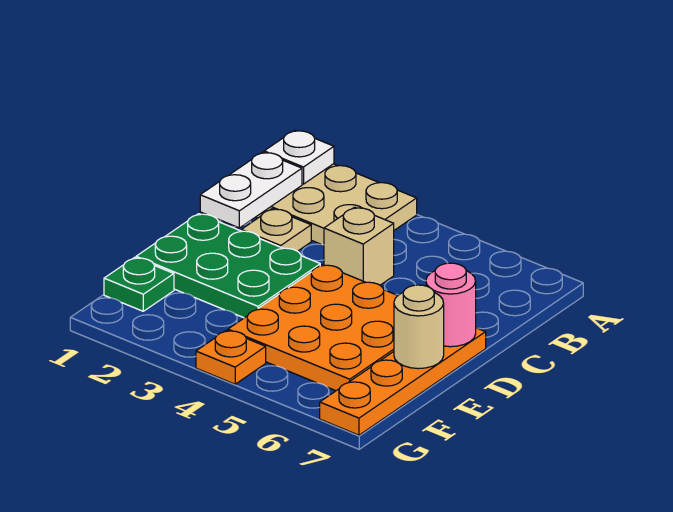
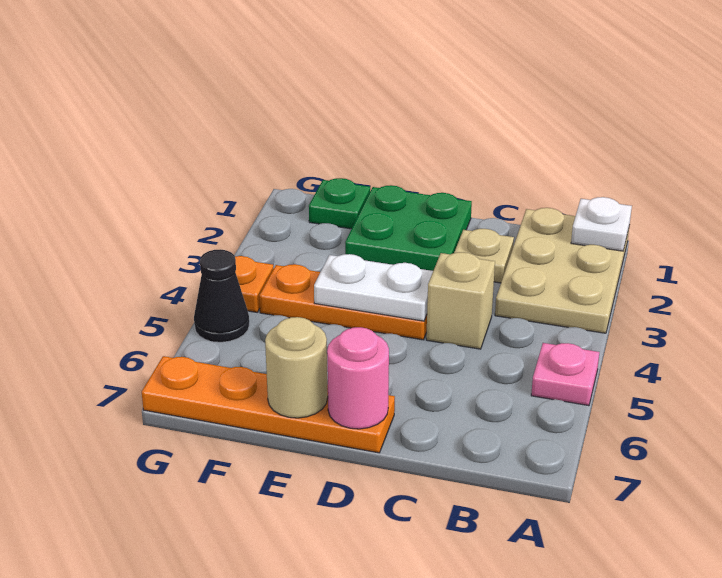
none -> pink plate A5 level 1
white plate B1:C1 level 2 -> white plate D4:E4 level 2
green plate D1:E3 level 1 -> green plate D1:E2 level 1
orange plate D4:F6 level 1 -> orange plate D4:F4 level 1
none -> black cone G5 level 1

